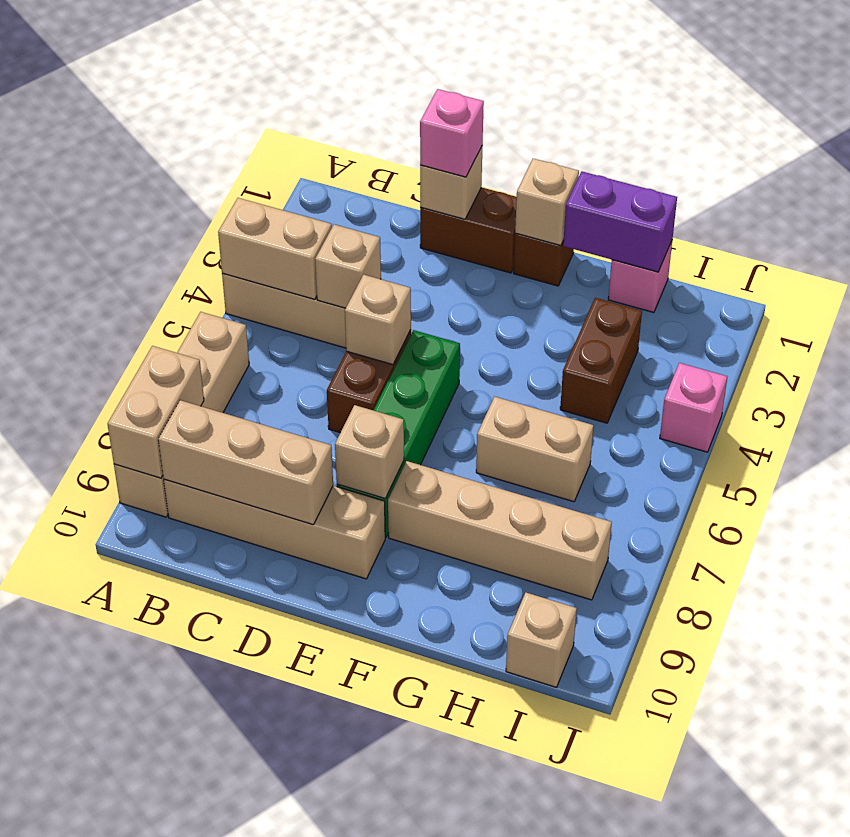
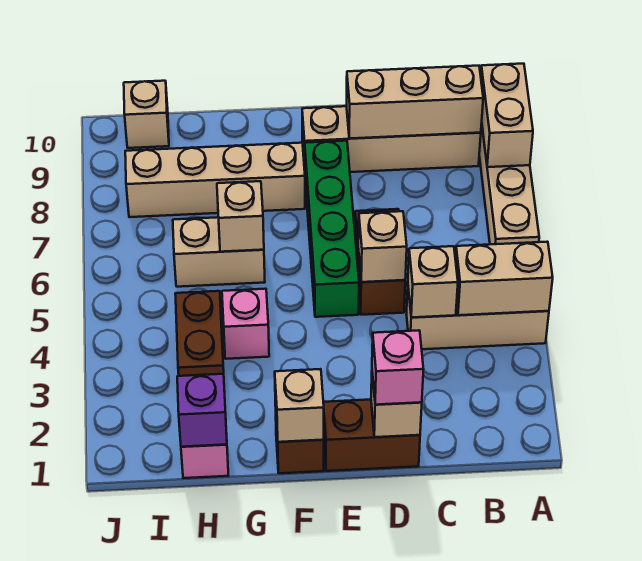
tan brick E8 level 2 -> tan brick G6 level 2
purple brick G1:H1 level 2 -> purple brick H1 level 2
pink brick J4 level 1 -> pink brick G4 level 1

